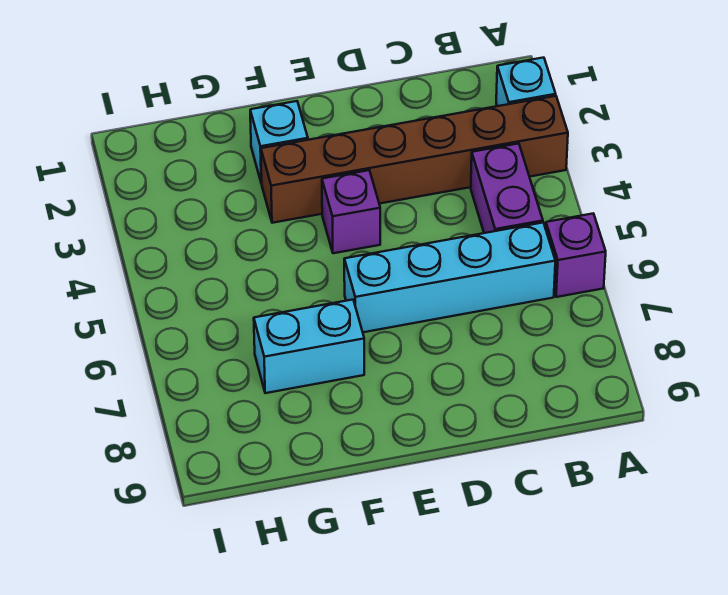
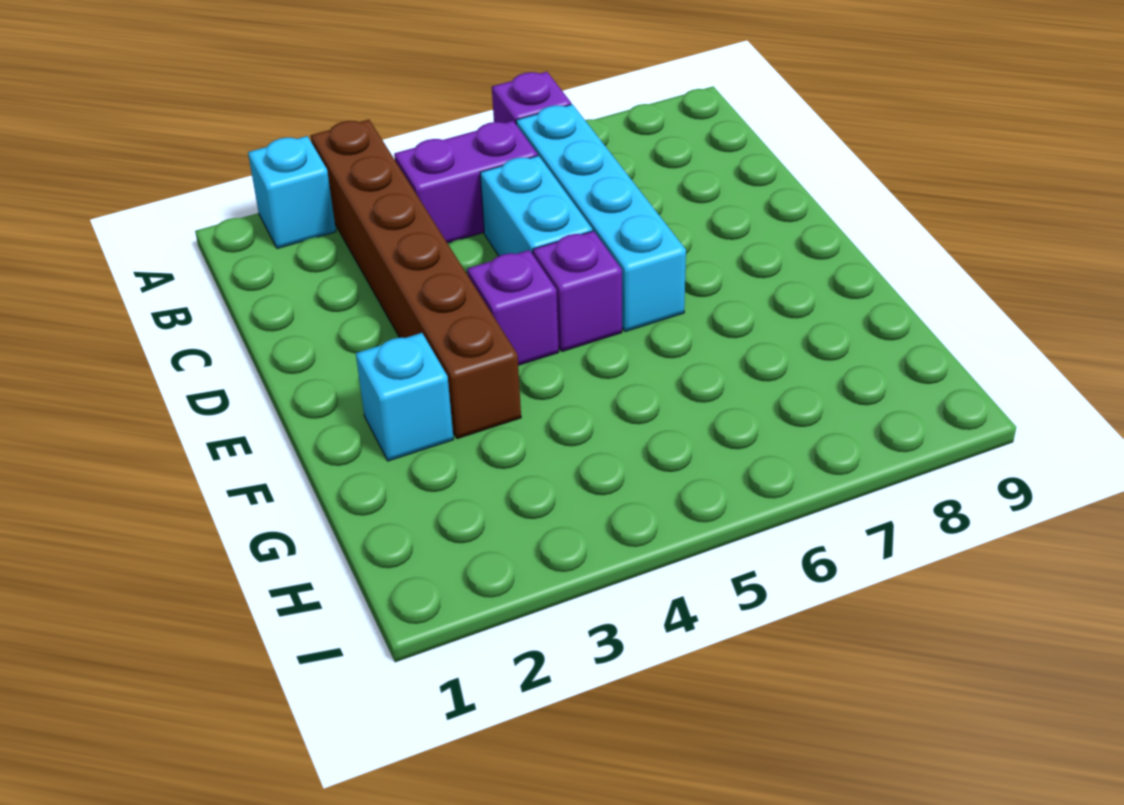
none -> purple brick E5 level 1
cyan brick F7:G7 level 1 -> cyan brick C5:D5 level 1

